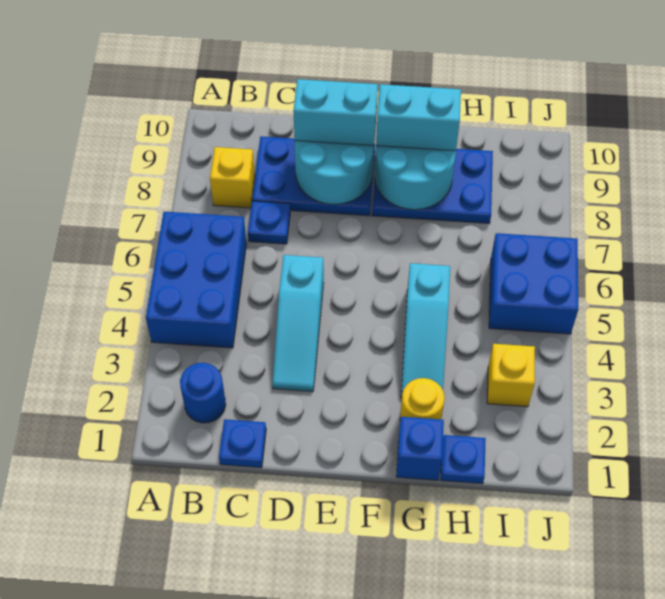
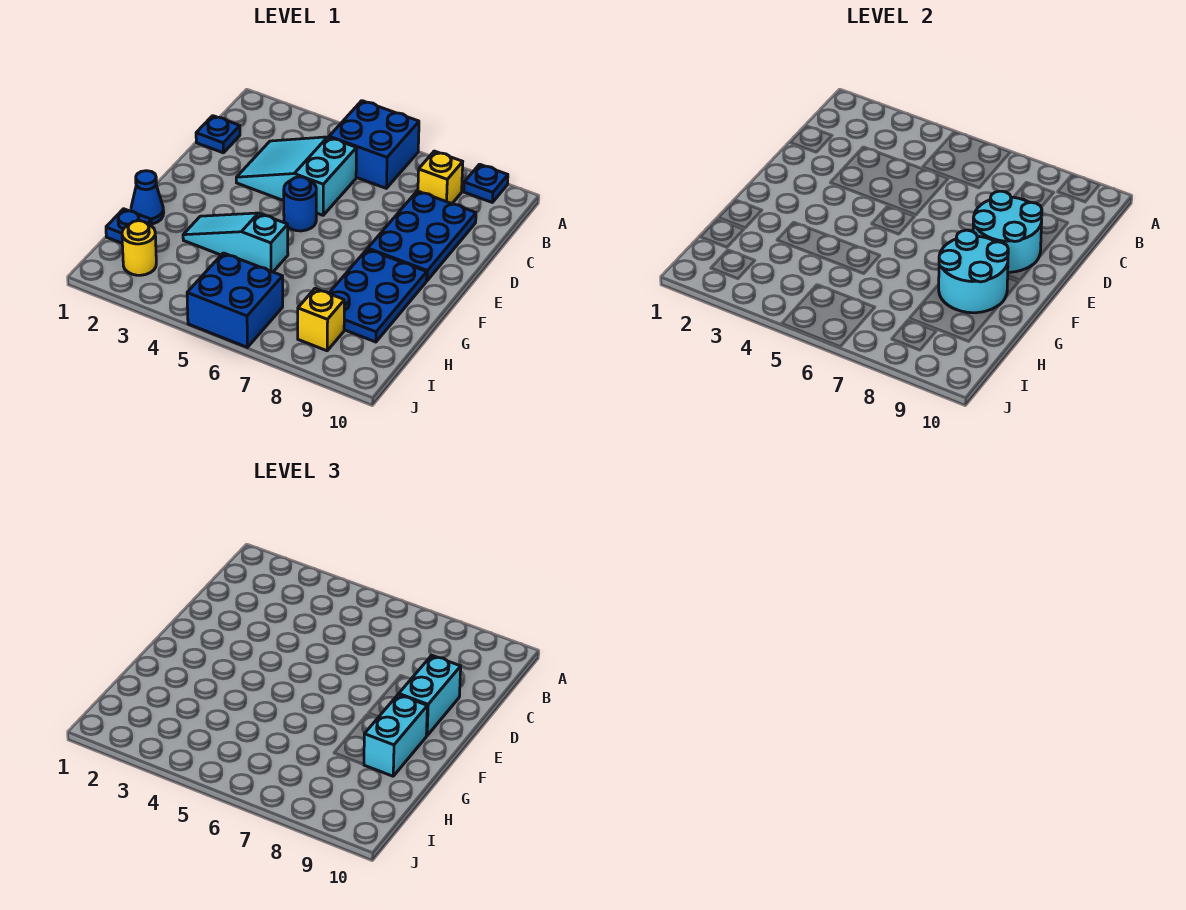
blue brick A4:B6 level 1 -> blue brick A5:B6 level 1
blue round brick B2 level 1 -> blue round brick E5 level 1
blue plate C7 level 1 -> blue plate A9 level 1
cyan slope D3:D5 level 1 top 5 -> cyan slope C3:D5 level 1 top 5
blue brick G1 level 1 -> blue cone G1 level 1
yellow round brick G2 level 1 -> yellow round brick I2 level 1
yellow brick I3 level 1 -> yellow brick I8 level 1

